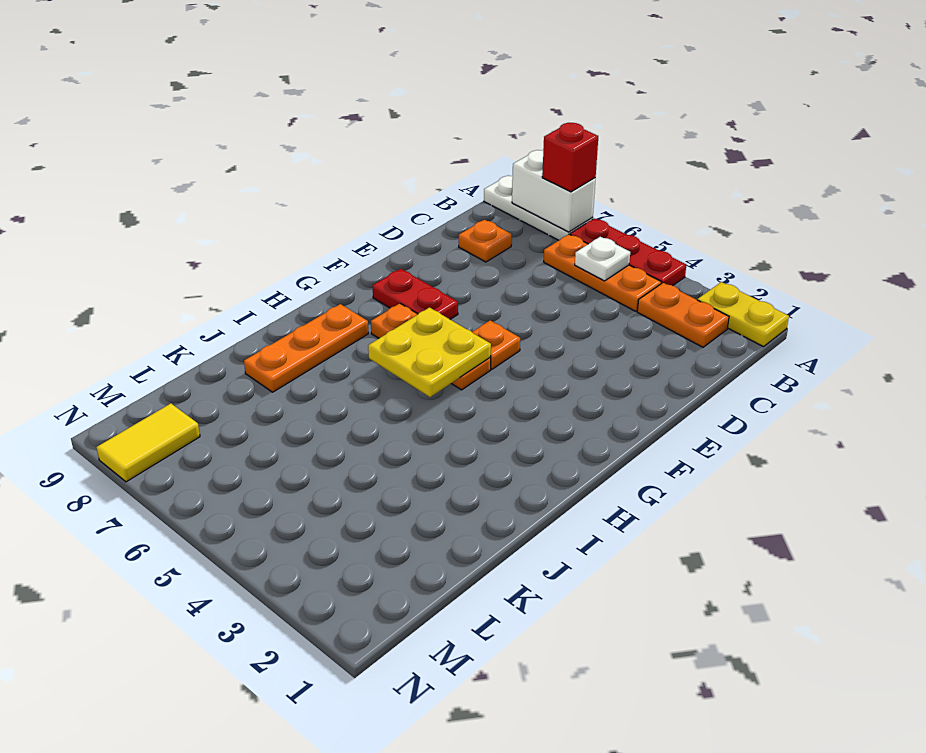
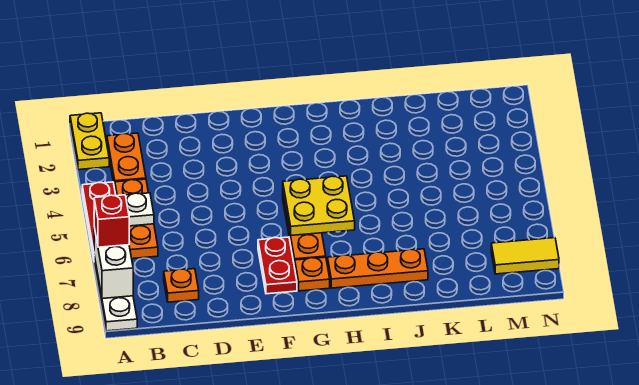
orange plate F5 level 1 -> orange plate G8 level 1

